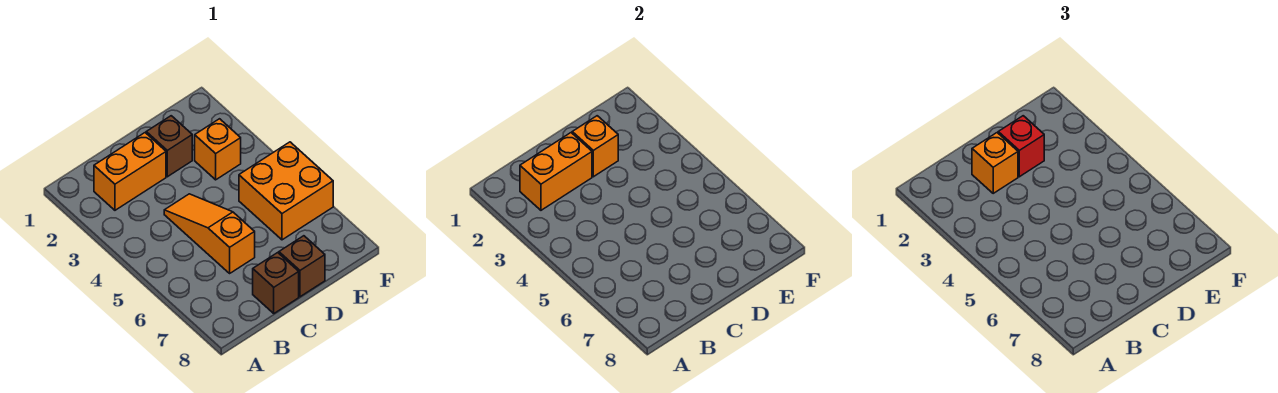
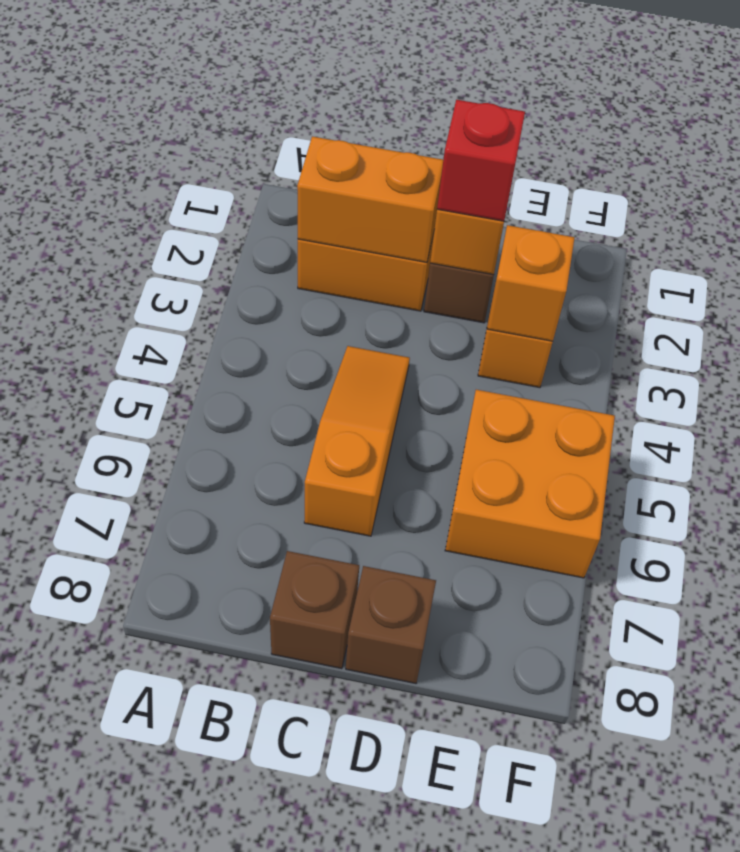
orange brick C2 level 3 -> orange brick E3 level 2

